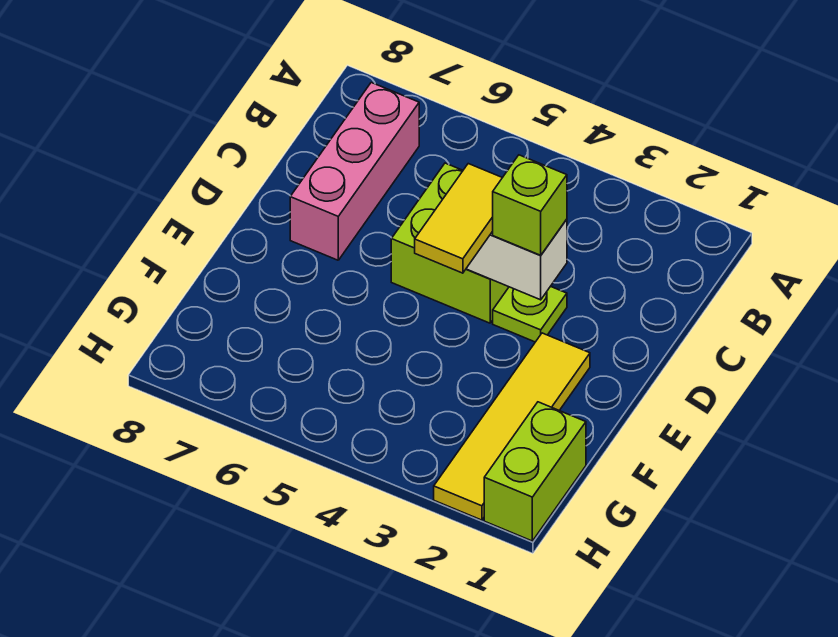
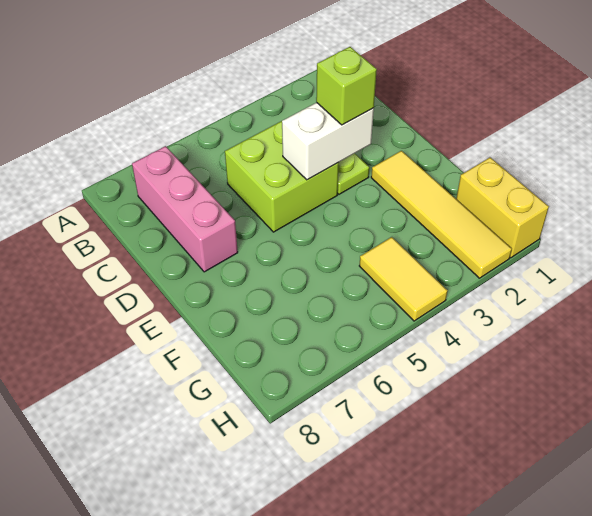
yellow tile D4:E4 level 3 -> yellow tile G4:H4 level 1
lime brick G1:H1 level 1 -> yellow brick G1:H1 level 1

